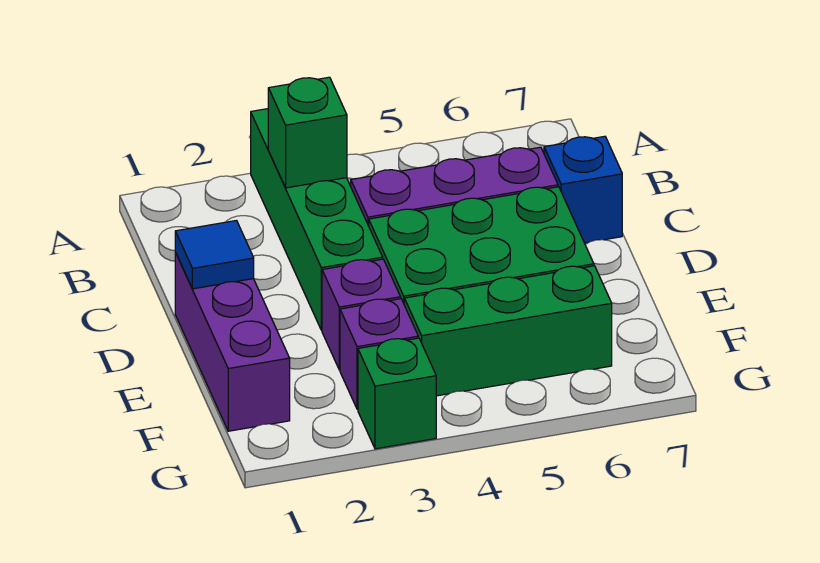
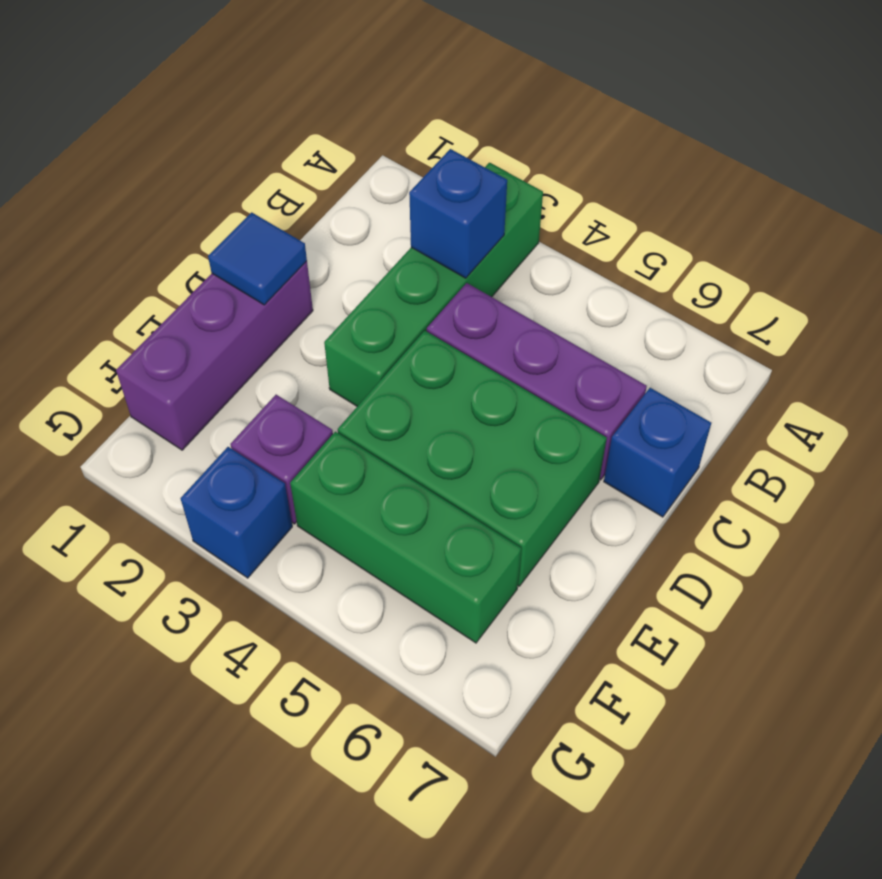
green brick B3 level 2 -> blue brick B3 level 2
purple brick E3 level 1 -> none
green brick G3 level 1 -> blue brick G3 level 1

